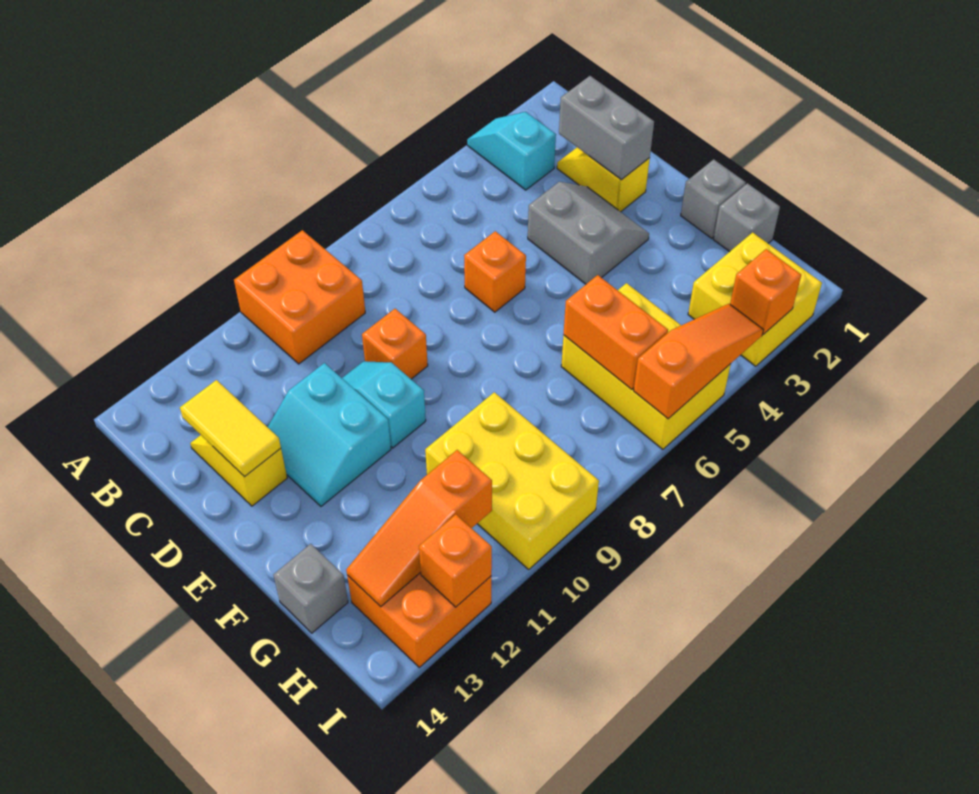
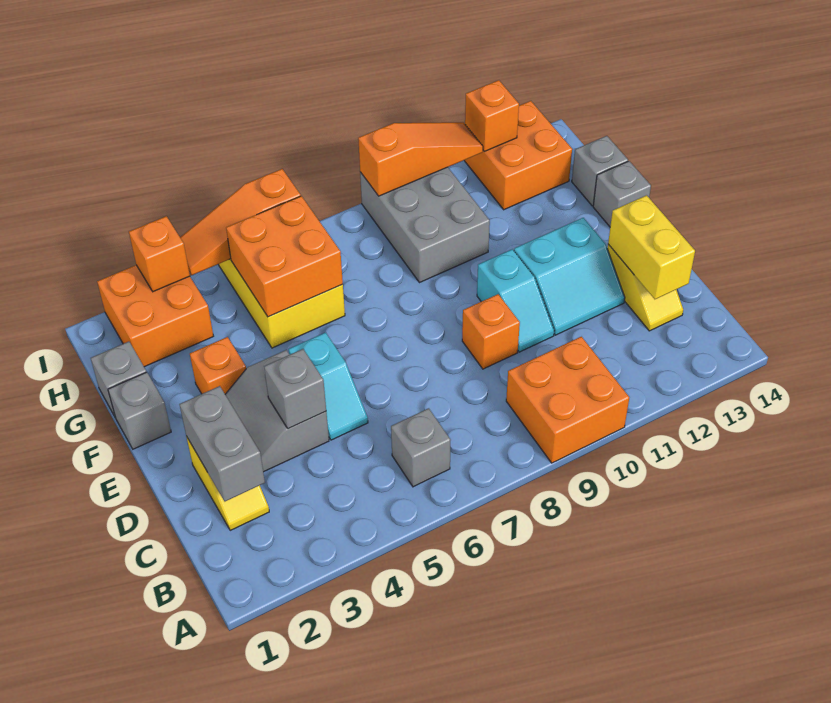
cyan slope A3:B3 level 1 top B -> cyan slope D5:E5 level 1 top E
none -> grey brick B6 level 1
yellow tile C13:D13 level 2 -> yellow brick C13:D13 level 2
none -> grey brick D4 level 2
orange brick D6 level 1 -> orange brick F3 level 1
cyan slope D11:E12 level 1 top 11 -> cyan slope D11:E12 level 1 top E
none -> grey brick F14 level 1
orange brick G6:H6 level 2 -> orange brick G5:H6 level 2
yellow brick G9:I10 level 1 -> grey brick G9:I10 level 1
yellow brick H2:I3 level 1 -> orange brick H2:I3 level 1
orange slope H11:H13 level 2 top 11 -> orange slope I9:I11 level 2 top 9

